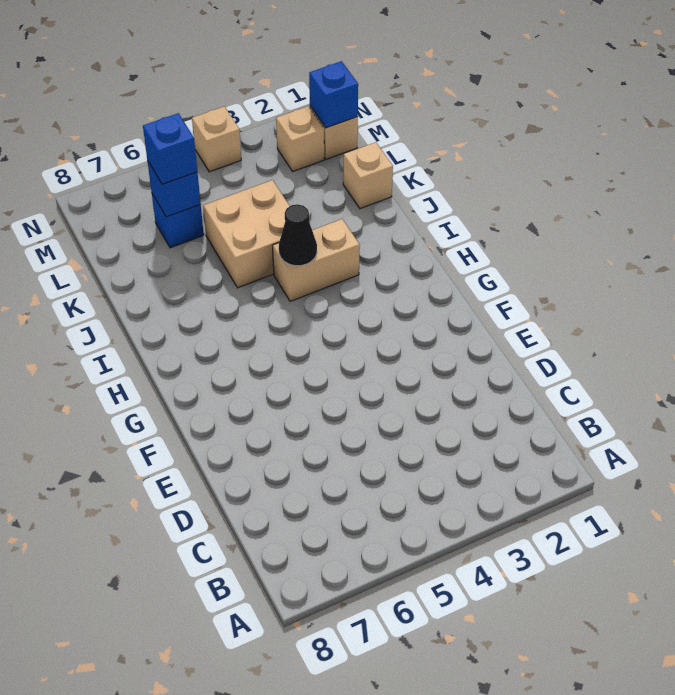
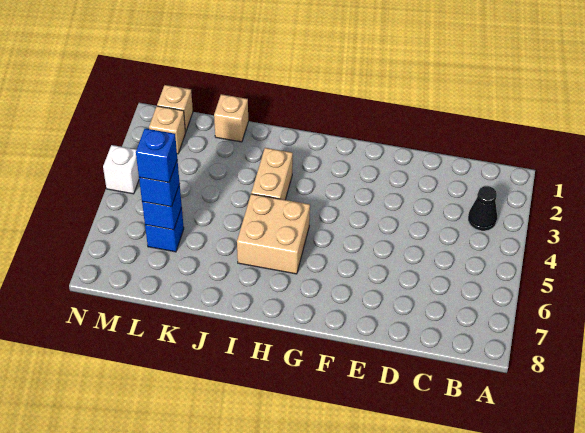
black cone I4 level 2 -> black cone B3 level 1
tan brick J4:K5 level 1 -> tan brick H5:I6 level 1
blue brick M1 level 2 -> blue brick L6 level 4
tan brick N4 level 1 -> white brick N4 level 1

